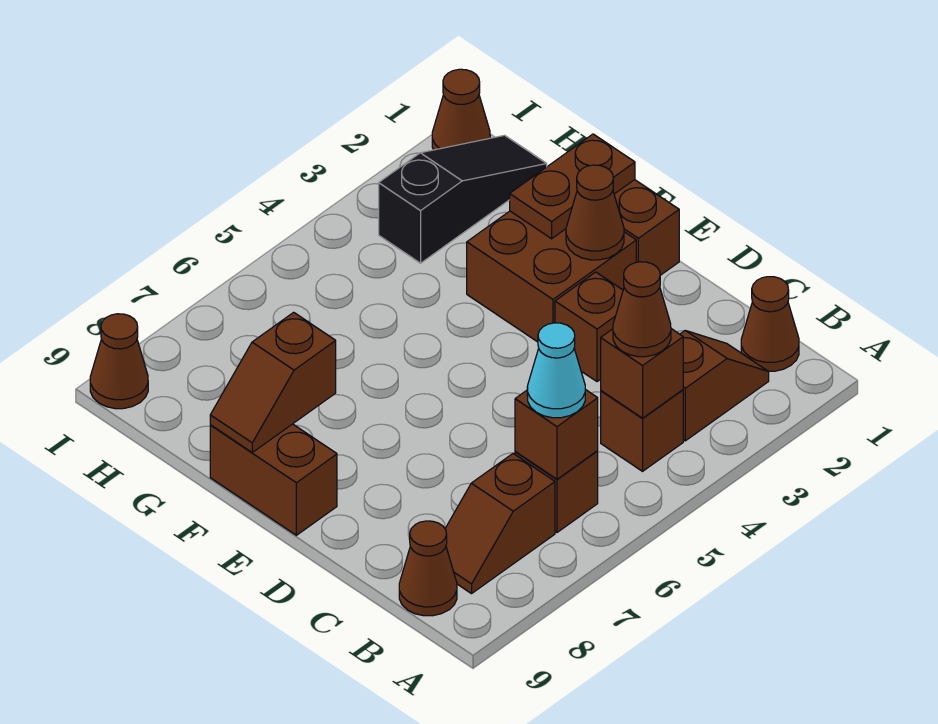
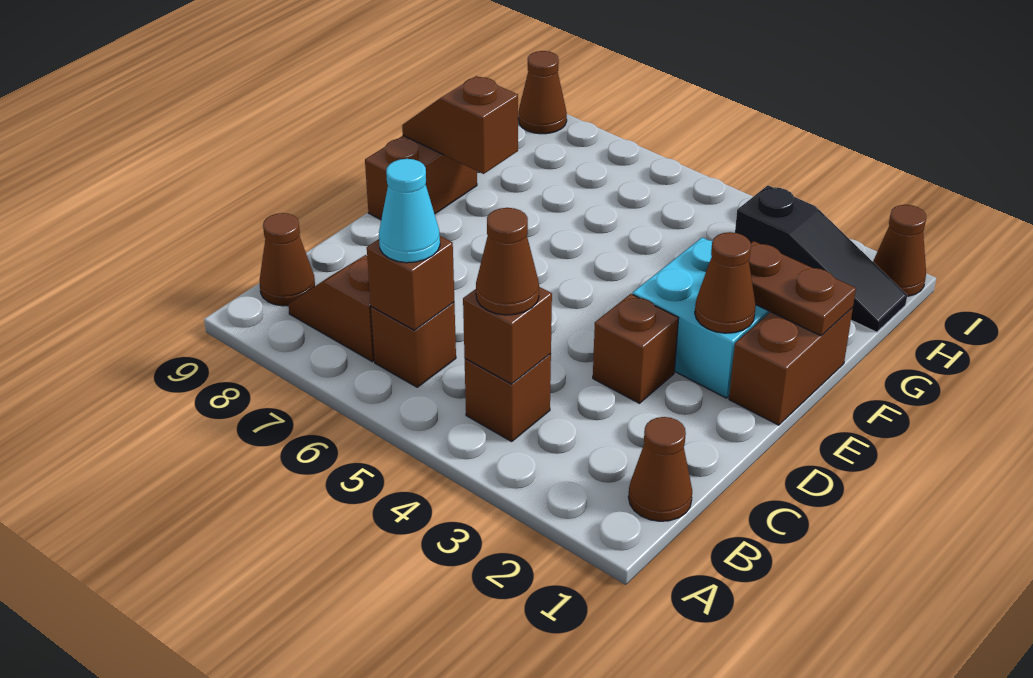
brown slope B2:B3 level 1 top 3 -> none
brown brick E2:F3 level 1 -> cyan brick E2:F3 level 1

